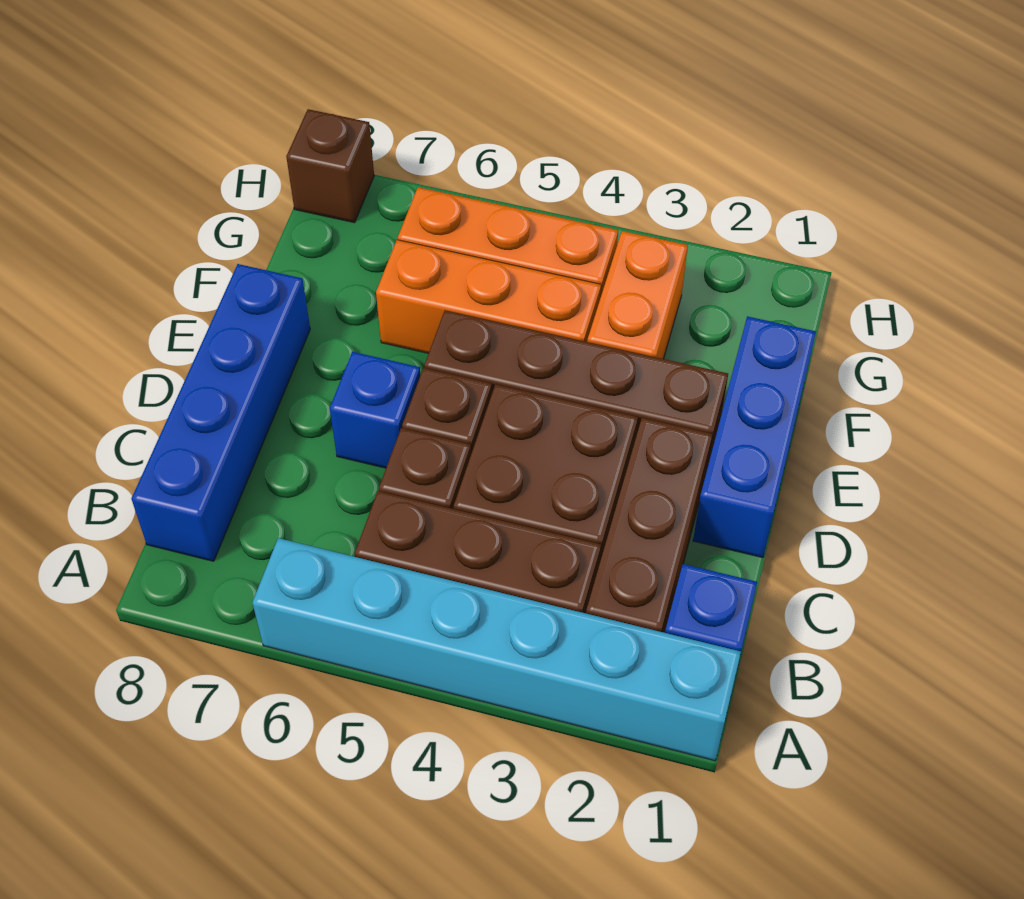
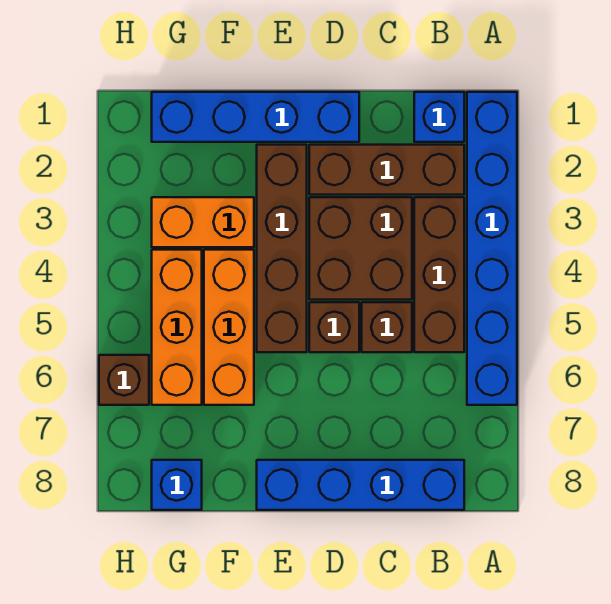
cyan brick A1:A6 level 1 -> blue brick A1:A6 level 1
blue brick D1:F1 level 1 -> blue brick D1:G1 level 1
blue brick D6 level 1 -> blue brick G8 level 1
brown brick H8 level 1 -> brown brick H6 level 1

